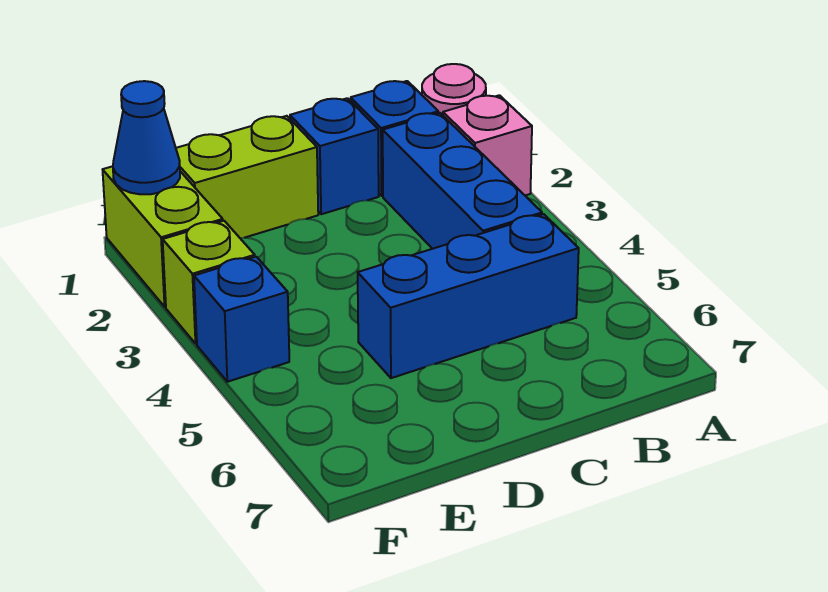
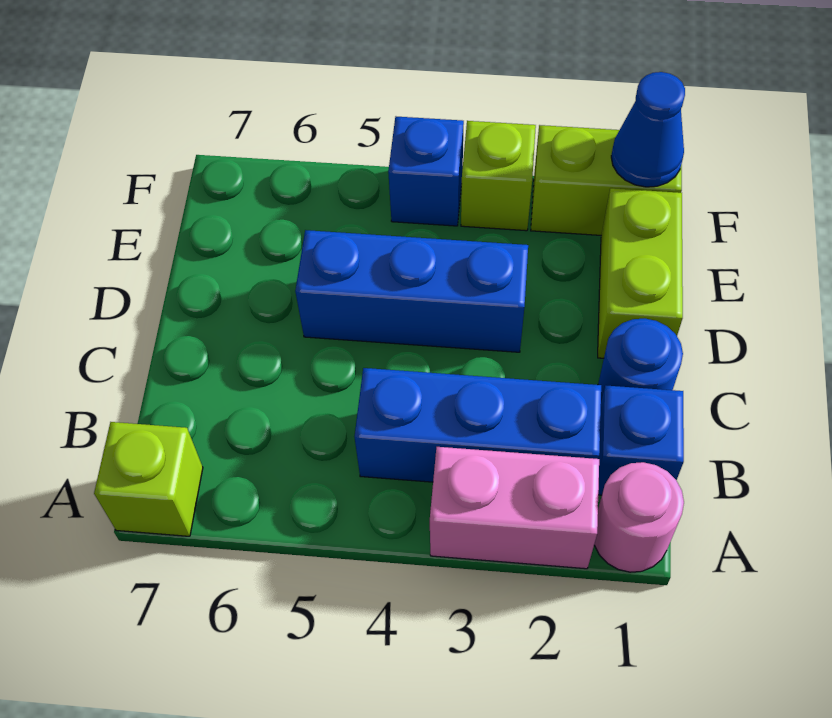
pink brick A2 level 1 -> pink brick A2:A3 level 1
none -> lime brick A7 level 1
blue brick B5:D5 level 1 -> blue brick D3:D5 level 1
blue brick C1 level 1 -> blue round brick C1 level 1

